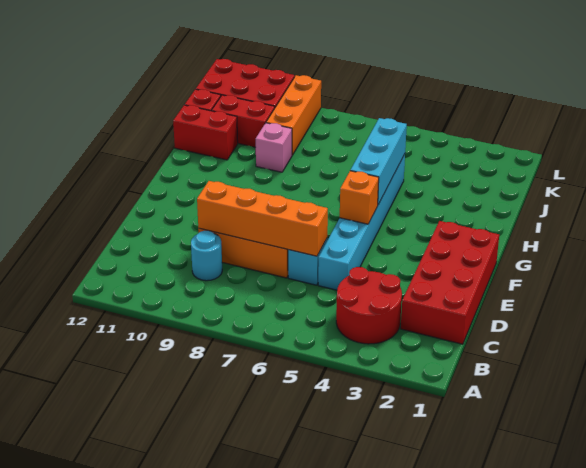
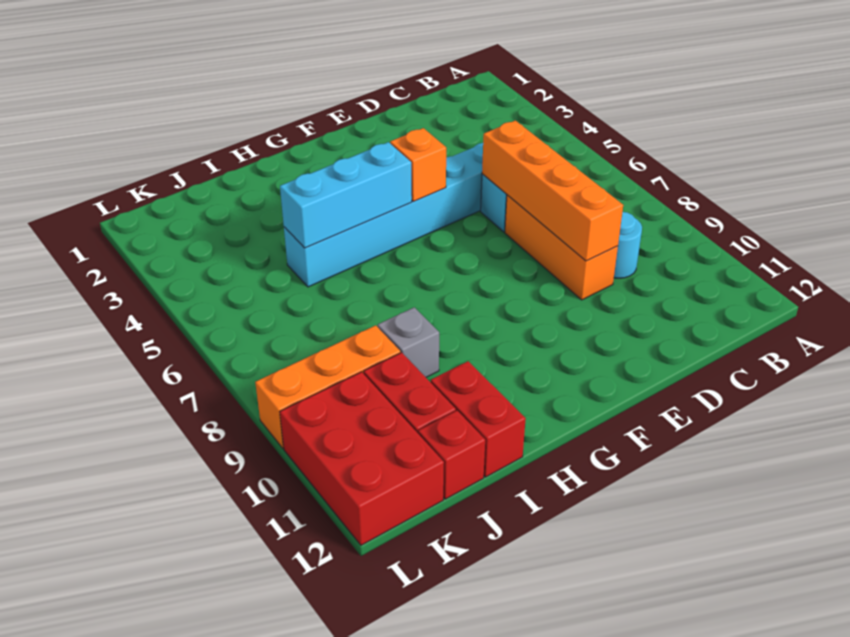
red round brick B3:C4 level 1 -> none
red brick C1:F2 level 1 -> none
pink brick I9 level 1 -> grey brick I9 level 1

